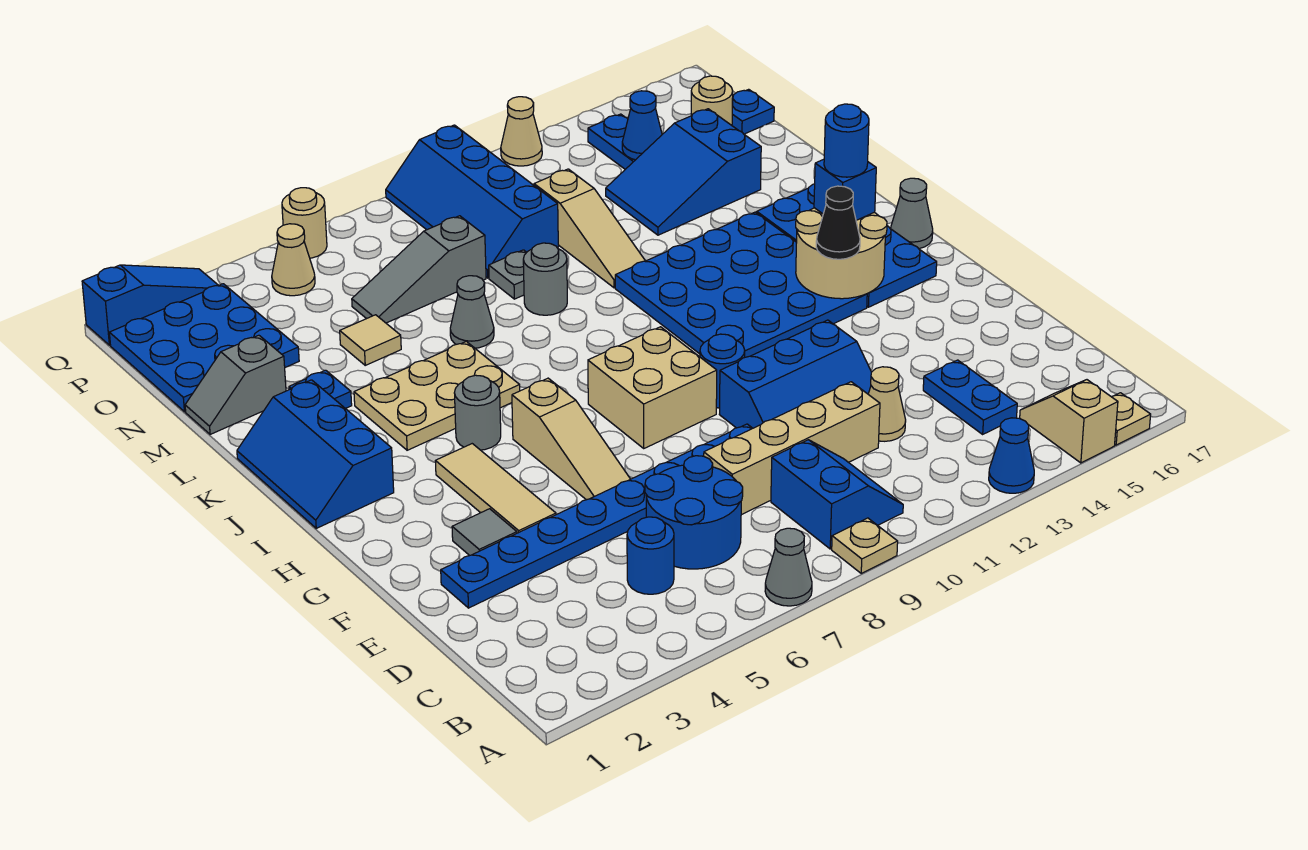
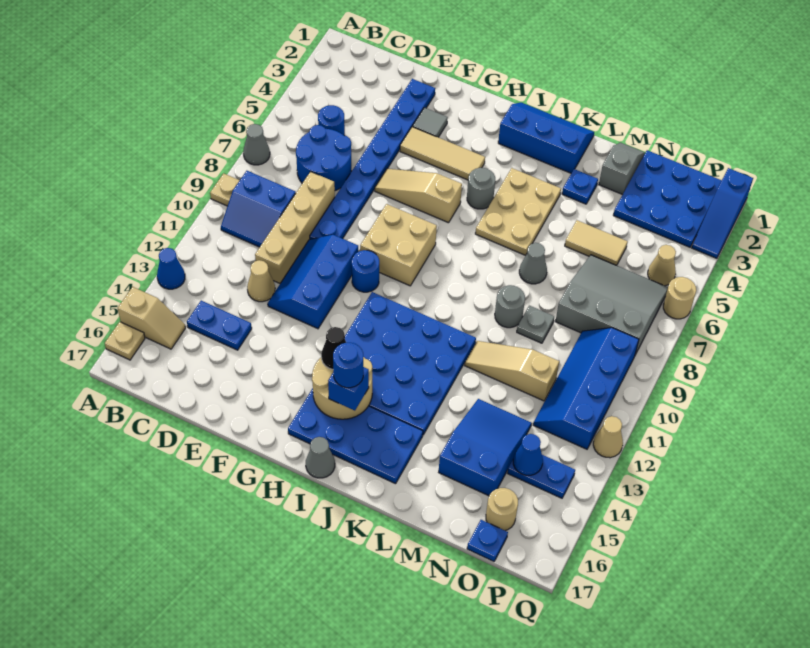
tan tile M5 level 1 -> tan tile M5:N5 level 1
grey slope N6:N8 level 1 top 8 -> grey slope N6:P8 level 1 top 8
blue slope N9:Q10 level 1 top 10 -> blue slope O9:P12 level 1 top P

